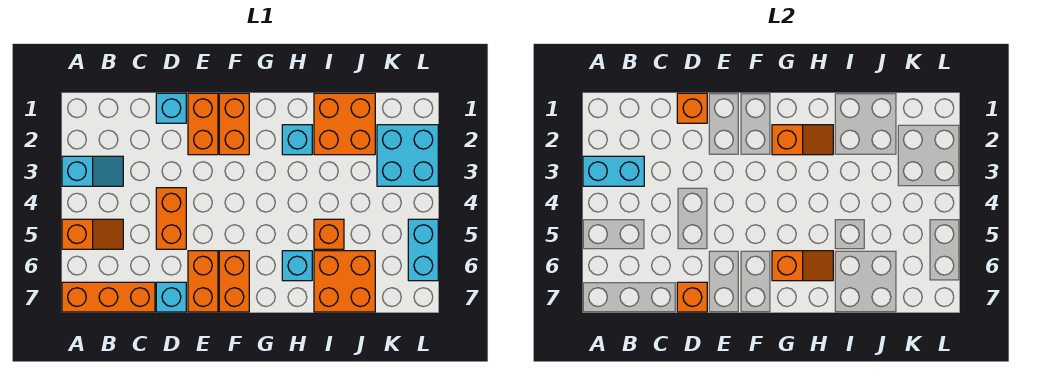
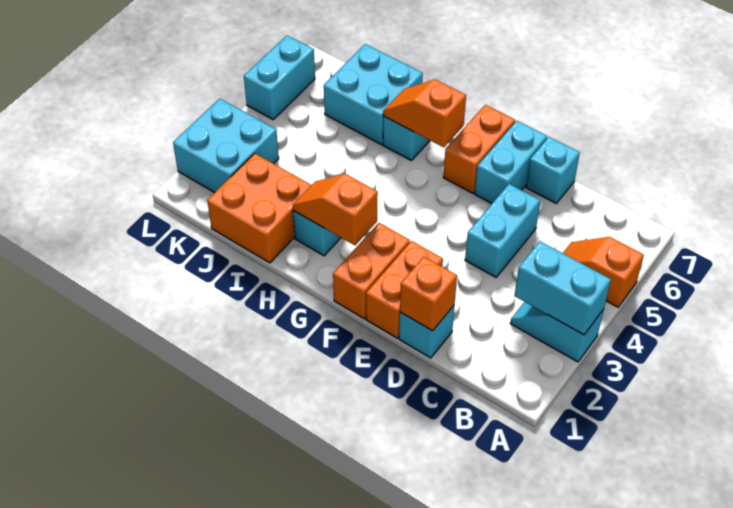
orange brick A7:C7 level 1 -> none
orange brick D4:D5 level 1 -> cyan brick D4:D5 level 1
orange brick D7 level 2 -> none
orange brick E6:E7 level 1 -> cyan brick E6:E7 level 1
orange brick I5 level 1 -> none
orange brick I6:J7 level 1 -> cyan brick I6:J7 level 1

